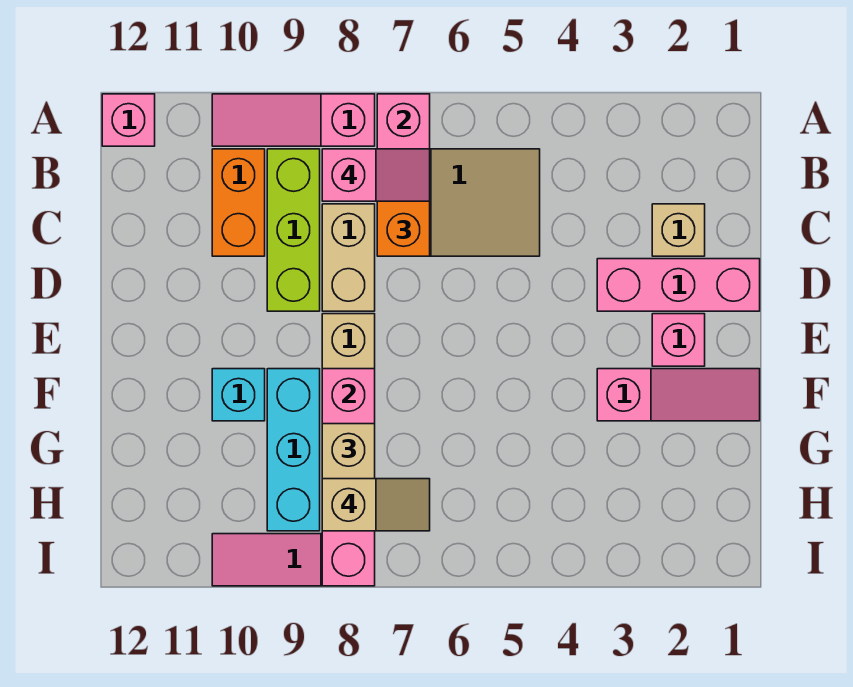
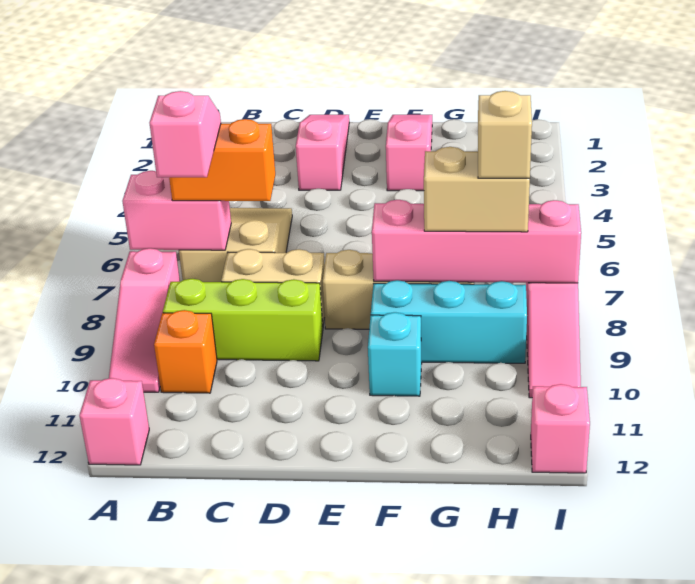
orange brick B10:C10 level 1 -> orange brick B10 level 1
tan brick C2 level 1 -> none
pink brick D1:D3 level 1 -> pink slope D1:D3 level 1 top 3
pink brick E2 level 1 -> pink brick I12 level 1

